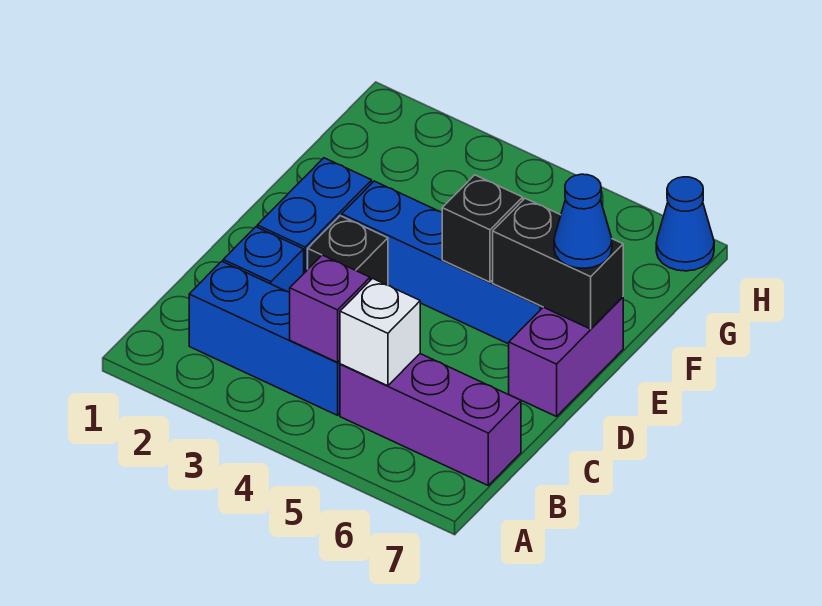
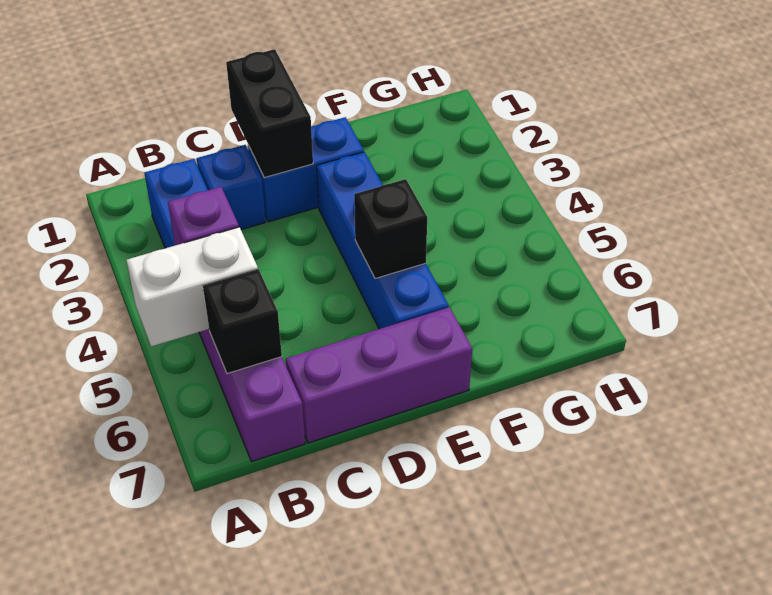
white brick B5 level 2 -> white brick A5:B5 level 2
black brick D3 level 1 -> black brick B6 level 2
purple brick D7:E7 level 1 -> purple brick C7:E7 level 1
black brick E6:E7 level 2 -> black brick D1:D2 level 2
blue cone E7 level 3 -> none
blue cone H7 level 1 -> none

